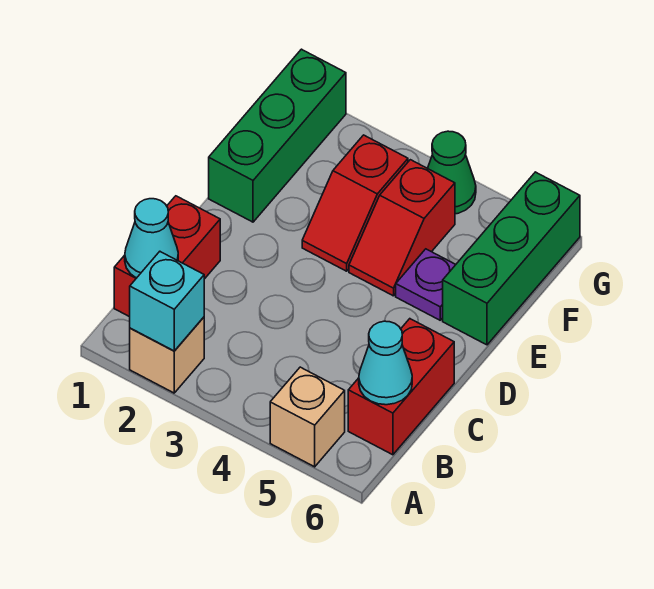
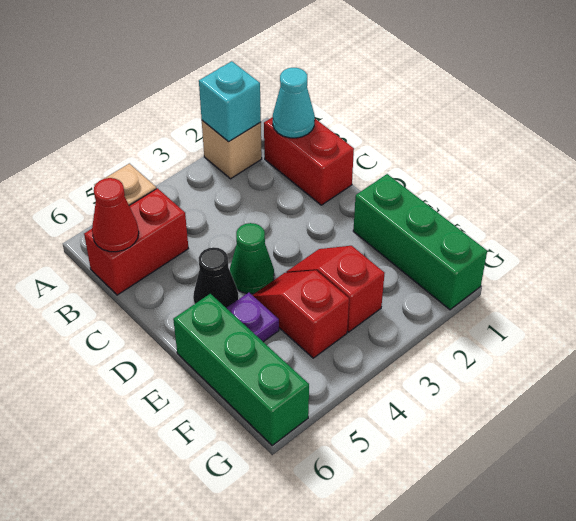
red brick B6:C6 level 1 -> red brick B5:B6 level 1
cyan cone B6 level 2 -> red cone B6 level 2
none -> black cone D5 level 1
green cone G4 level 1 -> green cone D4 level 1

